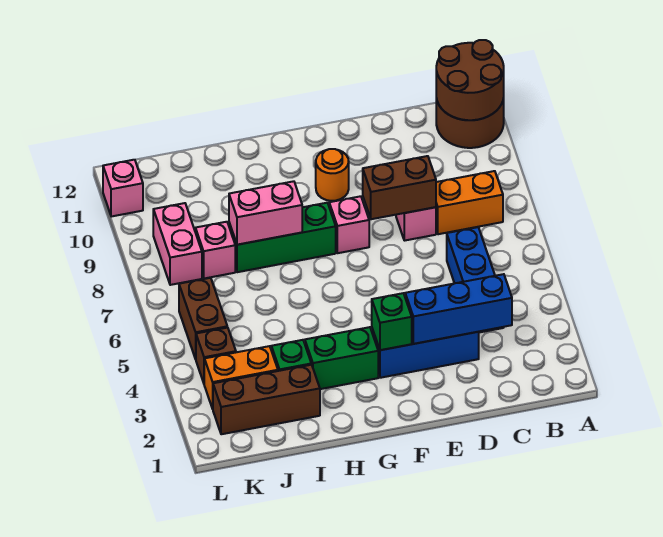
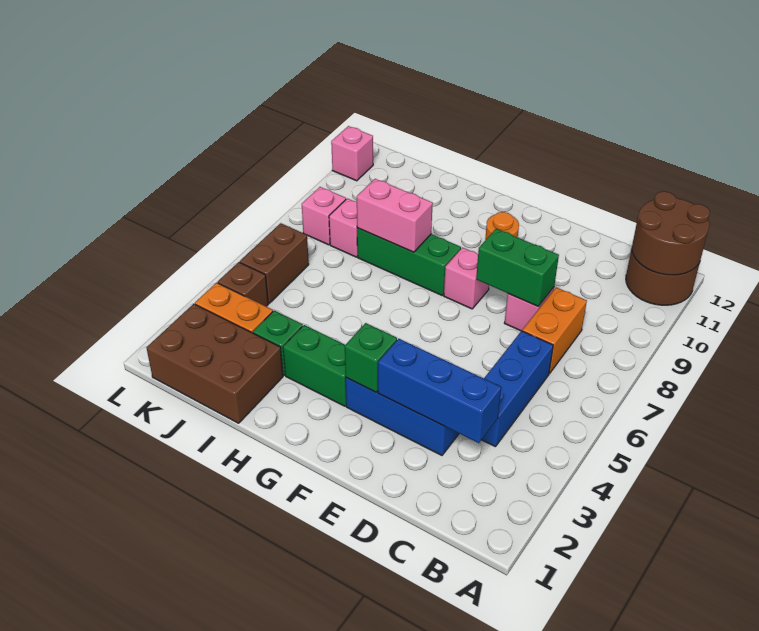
orange brick B8:C8 level 1 -> orange brick C7:C8 level 1
brown brick D8:E8 level 2 -> green brick D8:E8 level 2
brown brick I2:K2 level 1 -> brown brick I1:K2 level 1
pink brick K8:K9 level 1 -> pink brick K8 level 1

